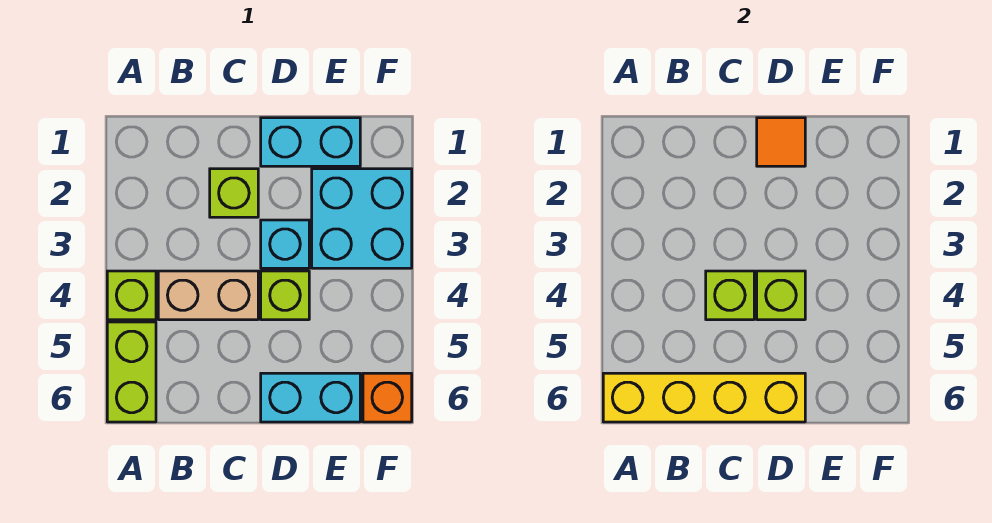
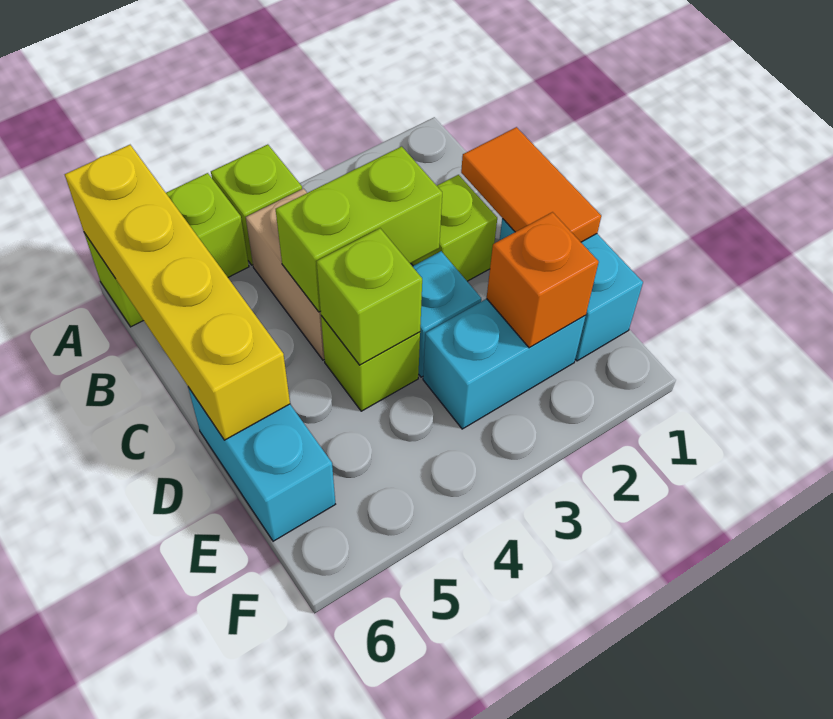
lime brick C4 level 2 -> lime brick C3:C4 level 2
orange tile D1 level 2 -> orange tile C1:D1 level 2
cyan brick E2:F3 level 1 -> cyan brick E2:E3 level 1
orange brick F6 level 1 -> orange brick E2 level 2

